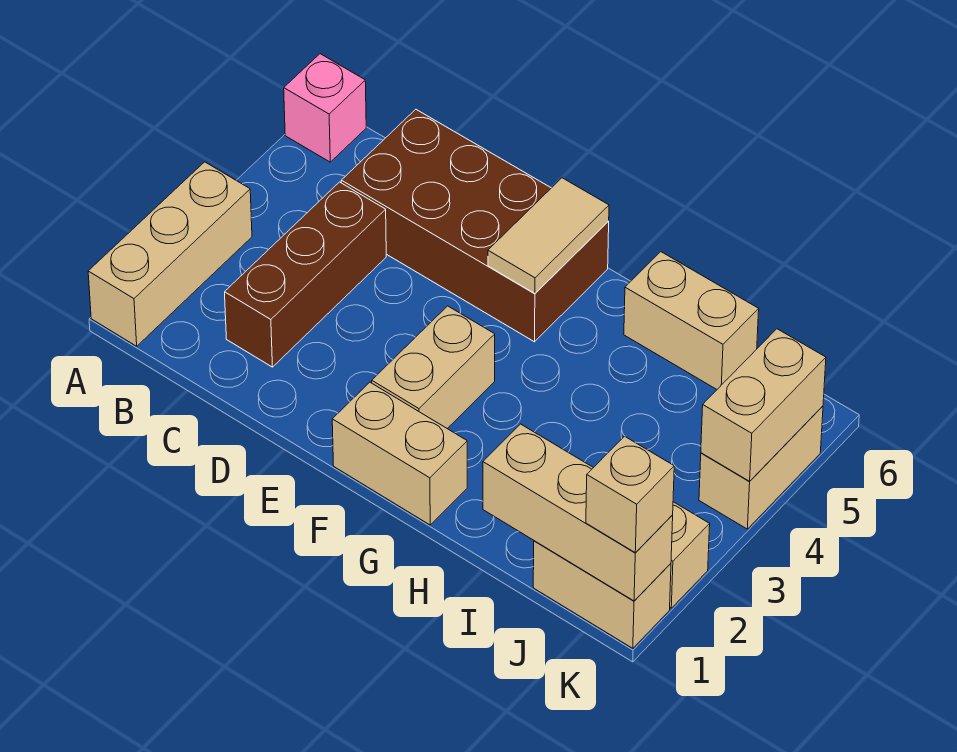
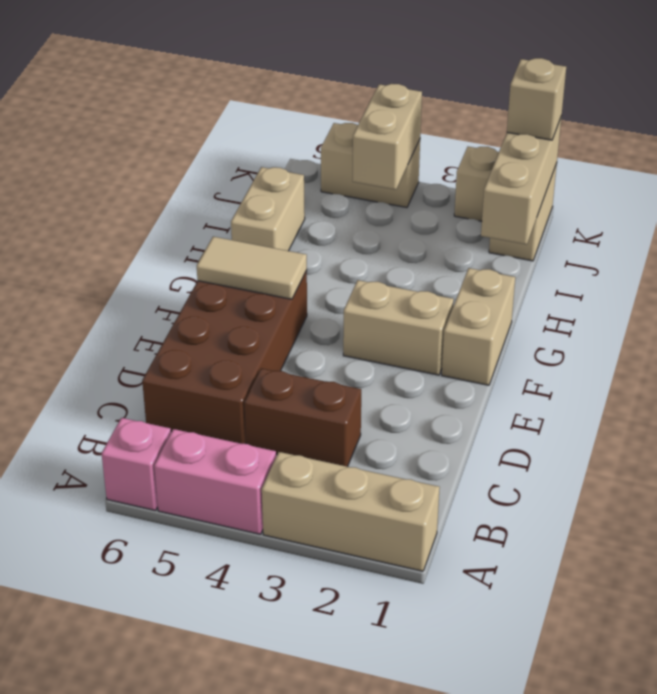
none -> pink brick A4:A5 level 1
brown brick C2:C4 level 1 -> brown brick C3:C4 level 1
tan brick K4:K5 level 2 -> tan brick J4:K4 level 2

